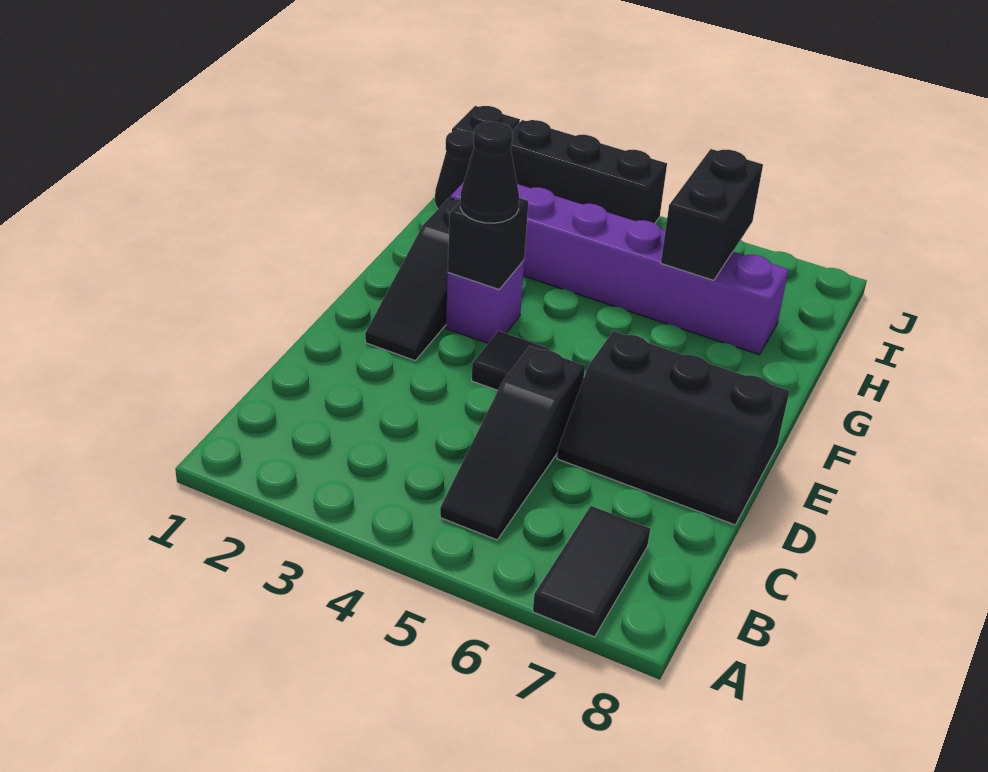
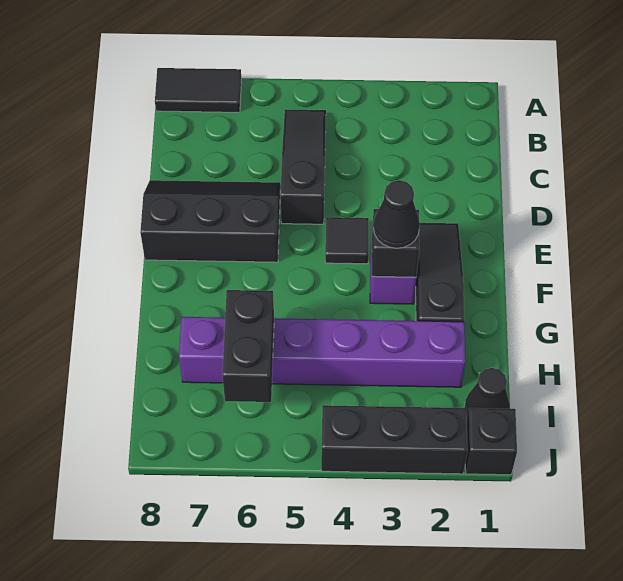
black tile A7:B7 level 1 -> black tile A7:A8 level 1

